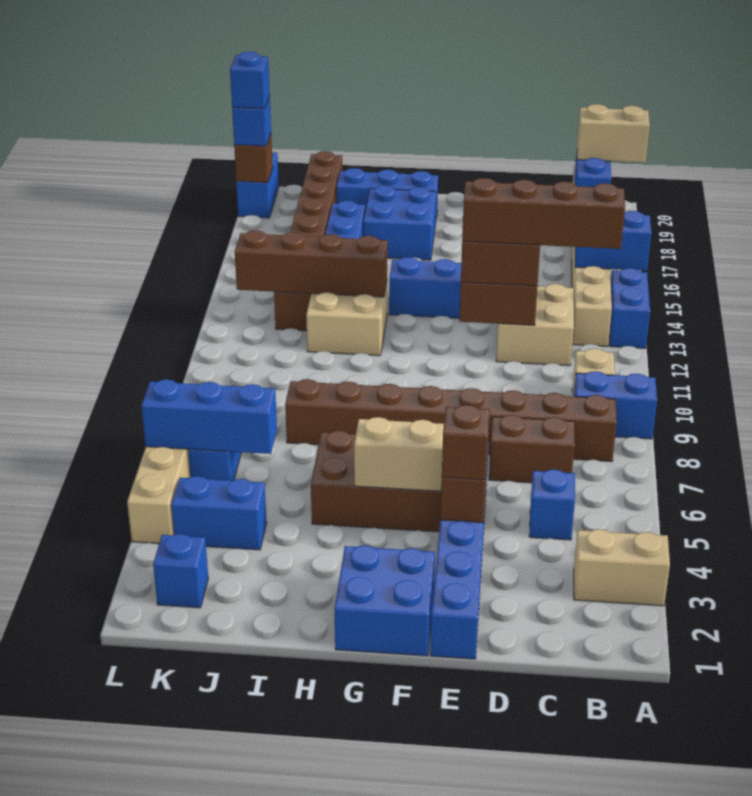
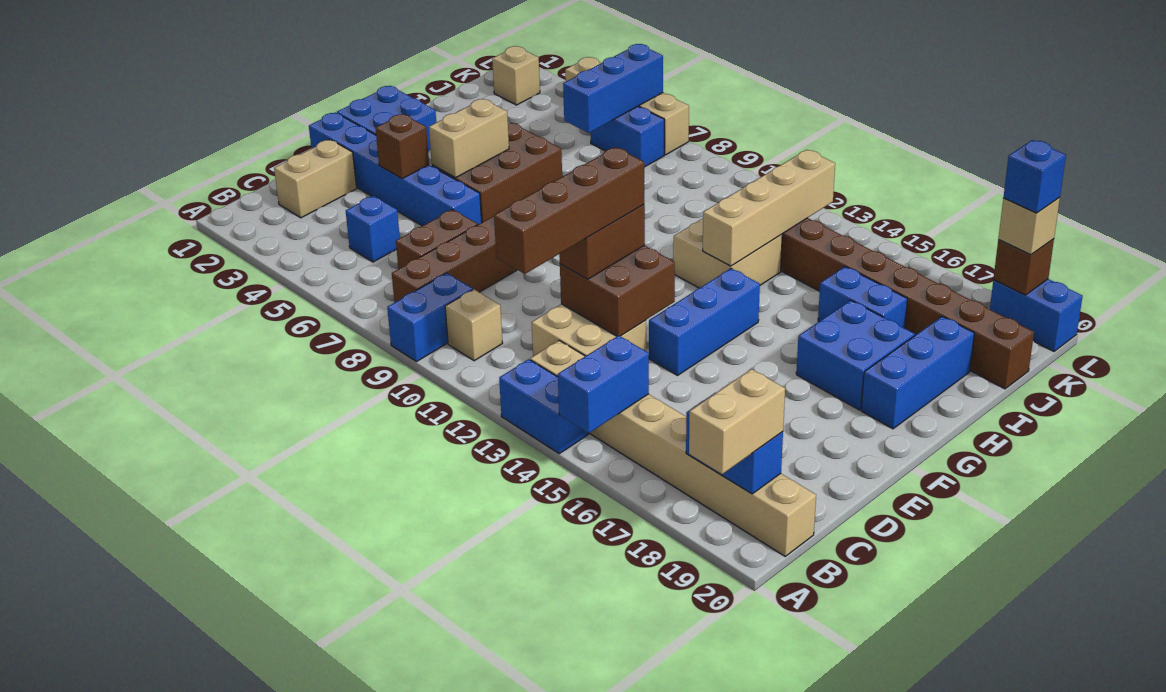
tan brick A3:B3 level 1 -> tan brick C2:D2 level 1
brown brick E4 level 3 -> none
brown brick H13:K13 level 2 -> tan brick H13:K13 level 2
blue brick J4:K4 level 1 -> none
blue brick K2 level 1 -> tan brick K2 level 1
blue brick L19 level 3 -> tan brick L19 level 3

